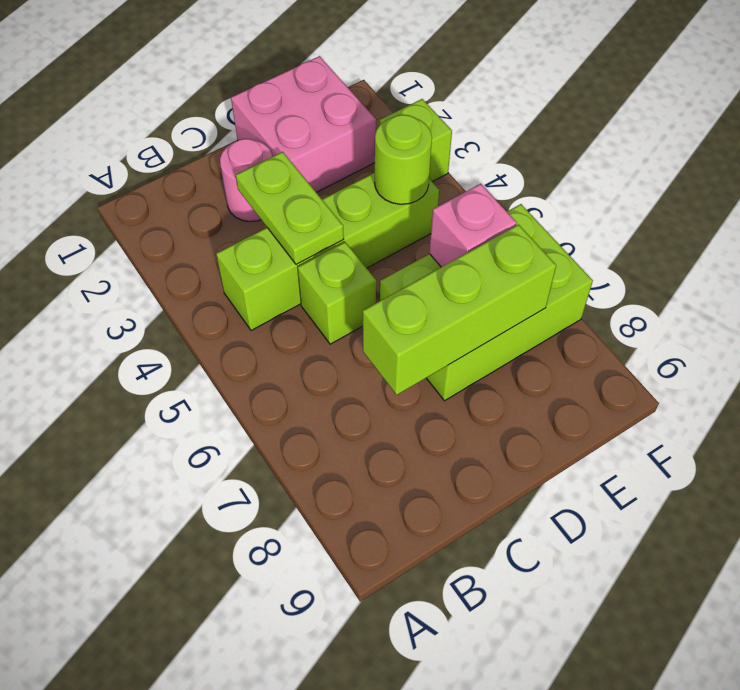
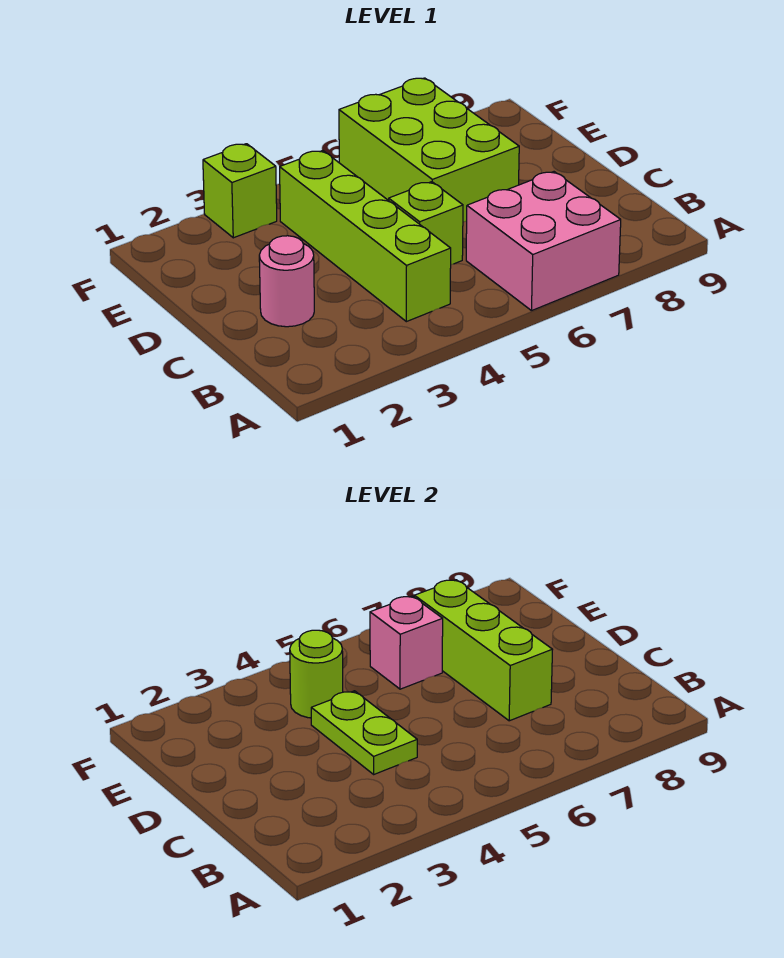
lime plate C3:C4 level 2 -> lime plate C4:D4 level 2
pink brick D1:E2 level 1 -> pink brick A6:B7 level 1

